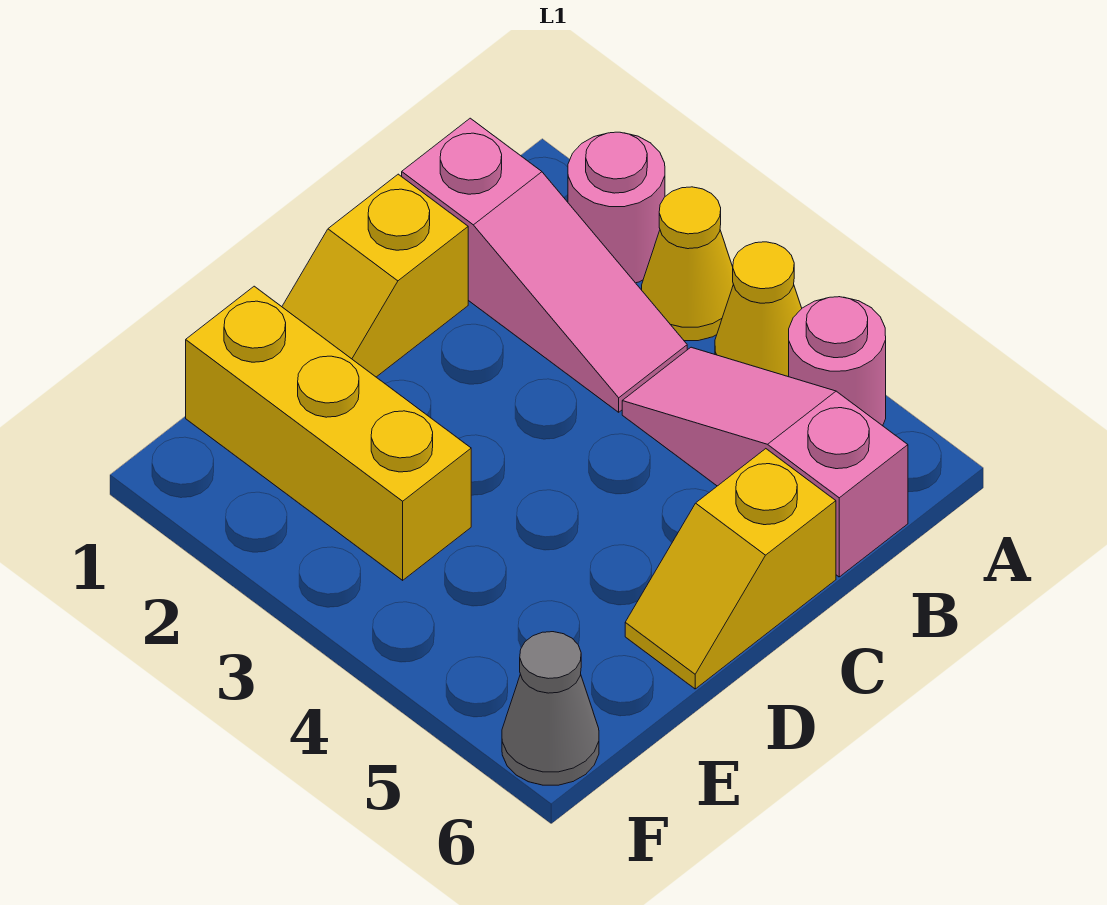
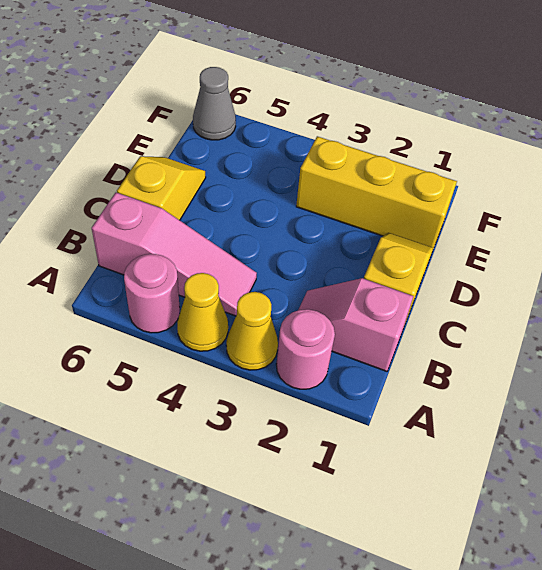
pink slope B1:B3 level 1 top 1 -> pink slope B1:B2 level 1 top 1

